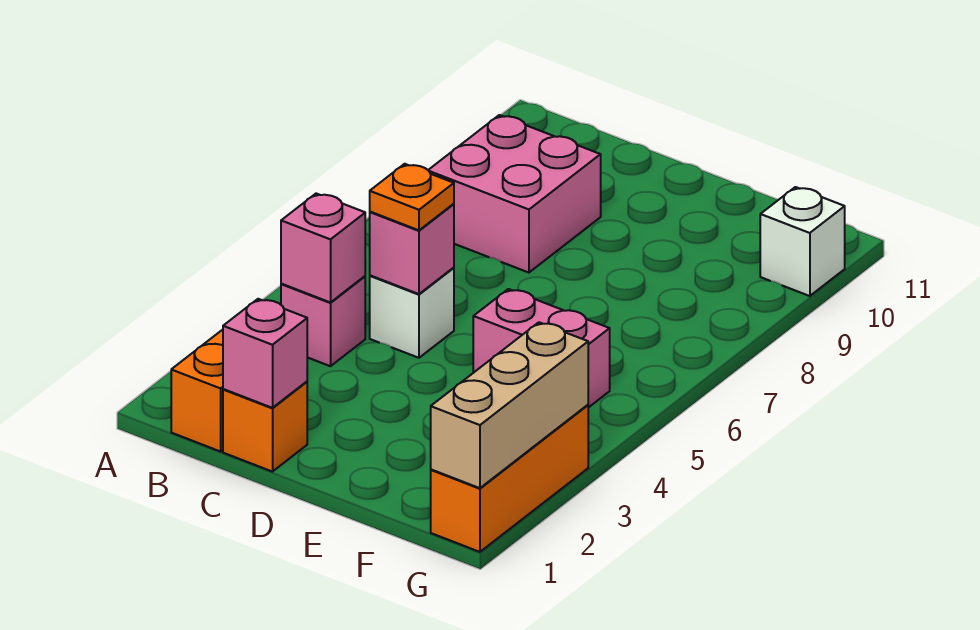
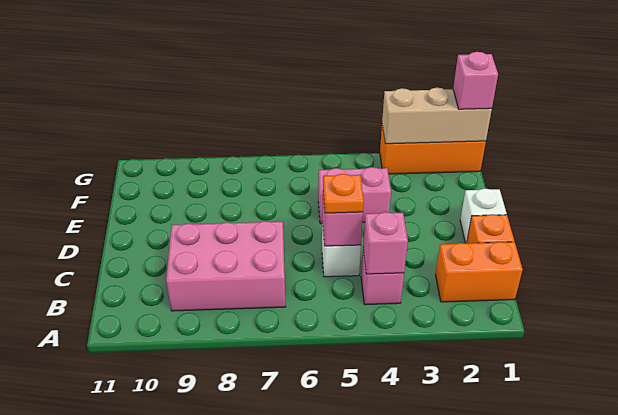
pink brick B8:C9 level 1 -> pink brick B7:C9 level 1
pink brick C1 level 2 -> pink brick G1 level 3
pink brick E5:F5 level 1 -> pink brick E4:E5 level 1
white brick G10 level 1 -> white brick D1 level 1

